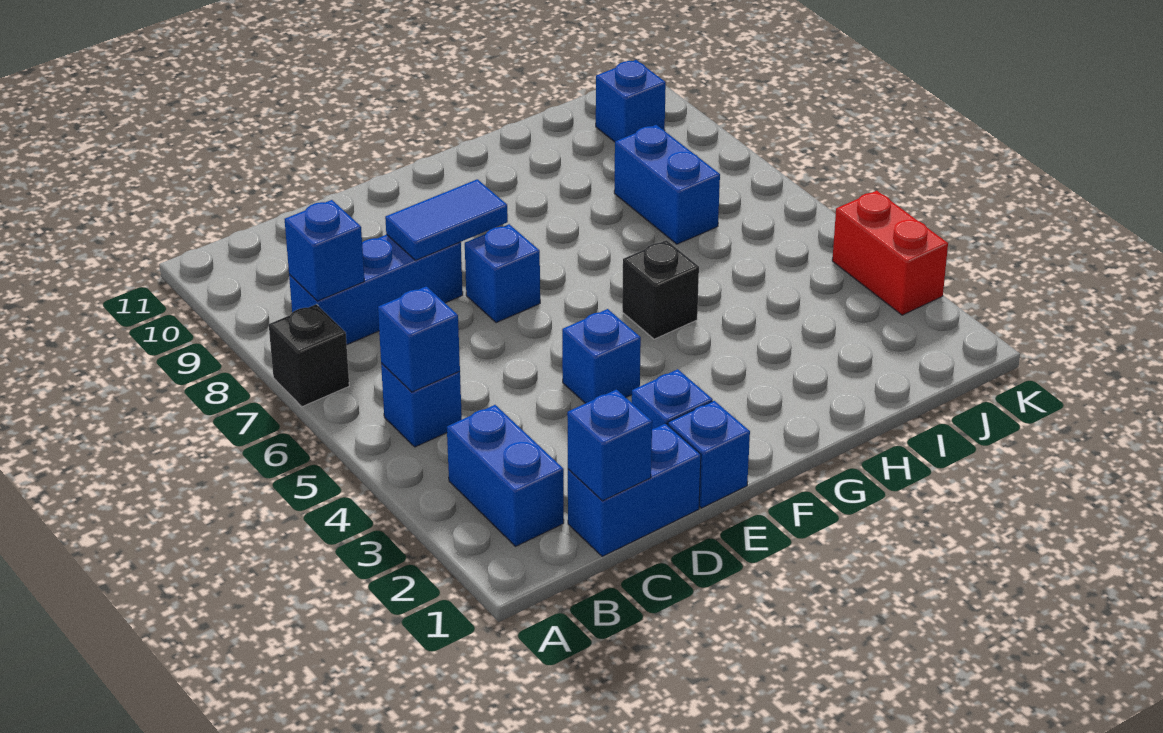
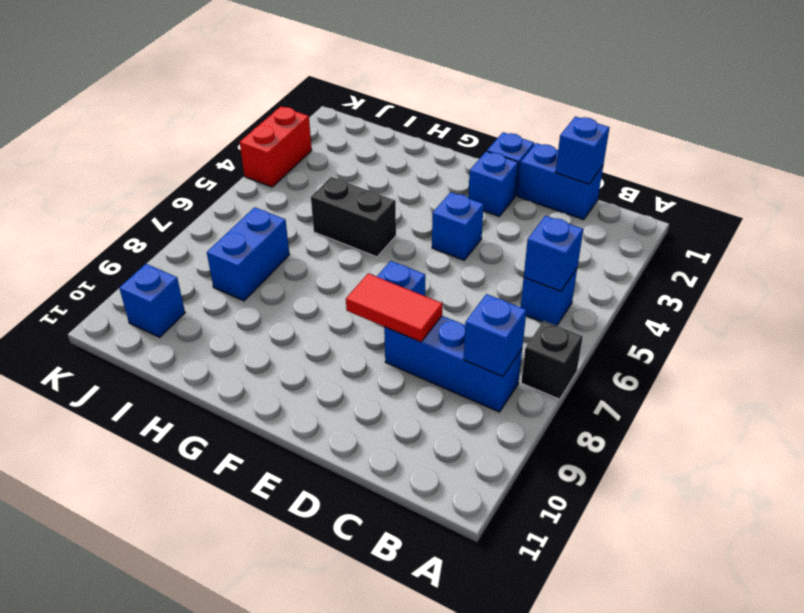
blue brick B2:B3 level 1 -> none
blue tile D8:E8 level 2 -> red tile D8:E8 level 2
black brick G5 level 1 -> black brick G5:H5 level 1

